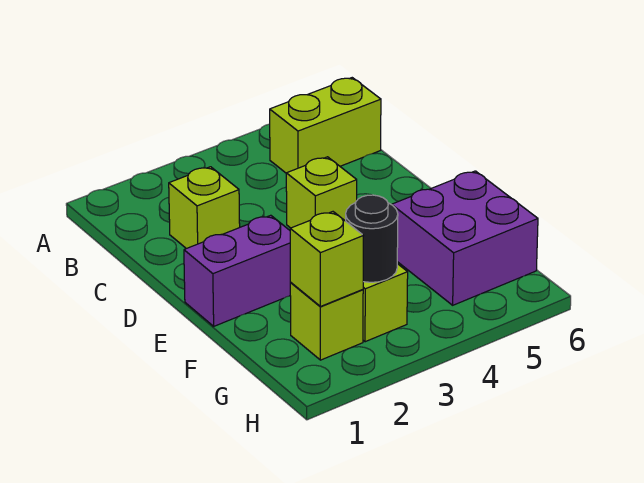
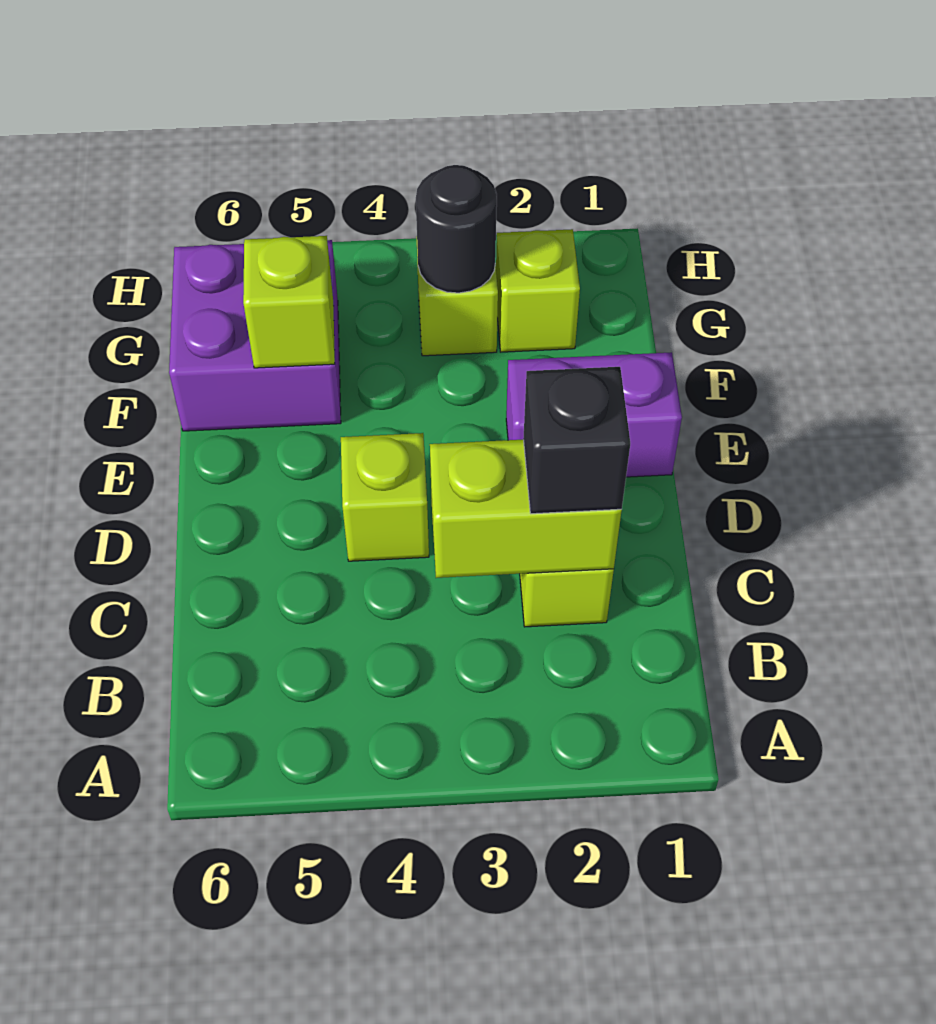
lime brick B5:B6 level 1 -> lime brick C2:C3 level 2
none -> black brick C2 level 3
lime brick G2 level 2 -> lime brick F5 level 2

